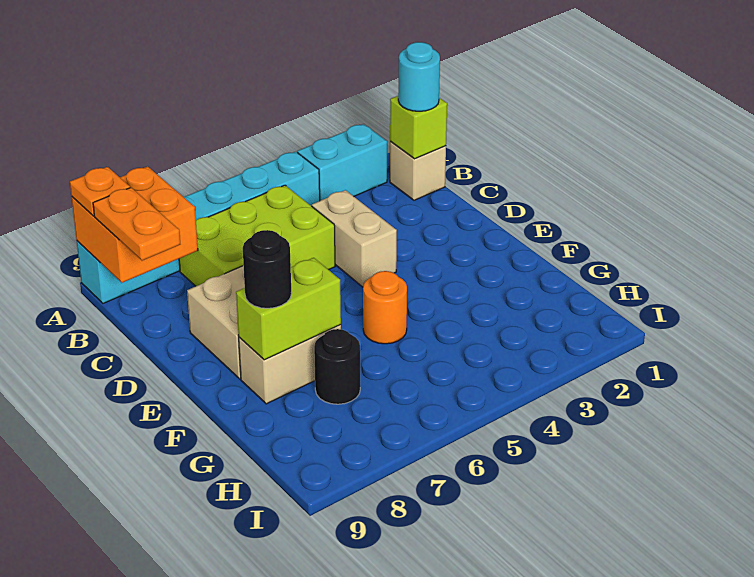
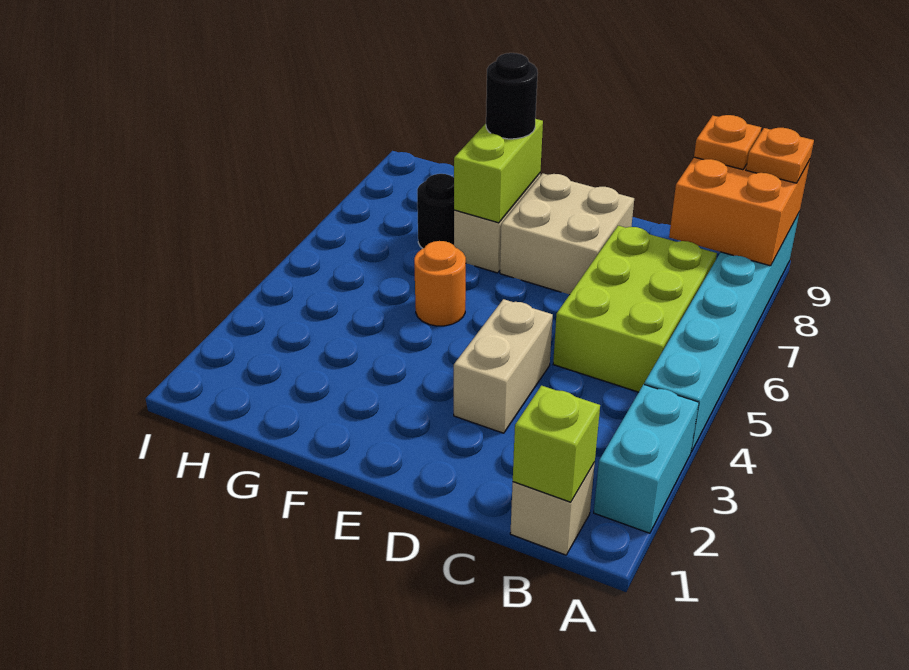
cyan round brick B1 level 3 -> none
orange plate B9:C9 level 3 -> orange plate B9 level 3
tan brick C4:D4 level 1 -> tan brick D3:D4 level 1

